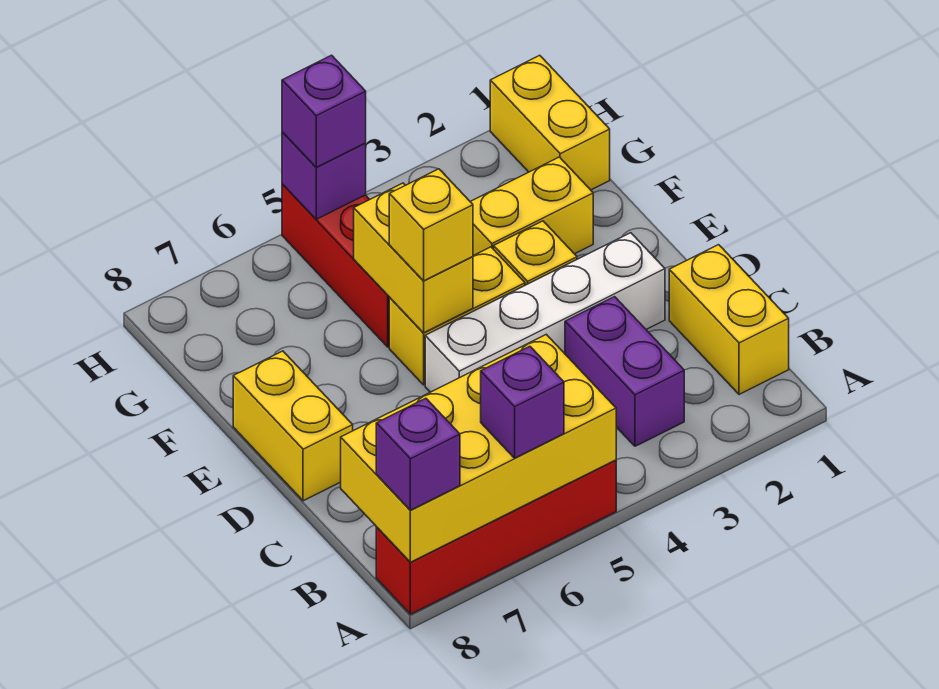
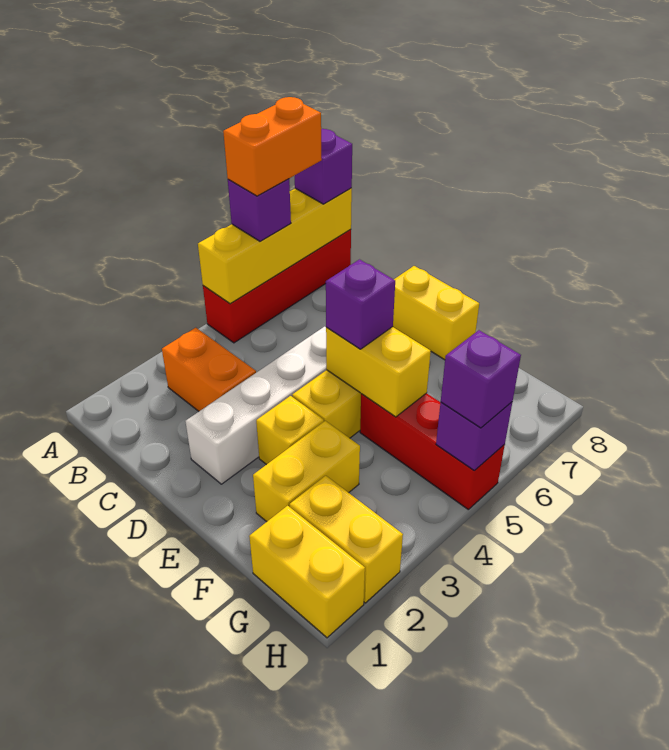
yellow brick A5:B8 level 2 -> yellow brick A5:A8 level 2
none -> orange brick A6:A7 level 4
yellow brick B1:C1 level 1 -> yellow brick G2:H2 level 1
purple brick B3:C3 level 1 -> orange brick B3:C3 level 1
yellow brick E5 level 3 -> purple brick E5 level 3

